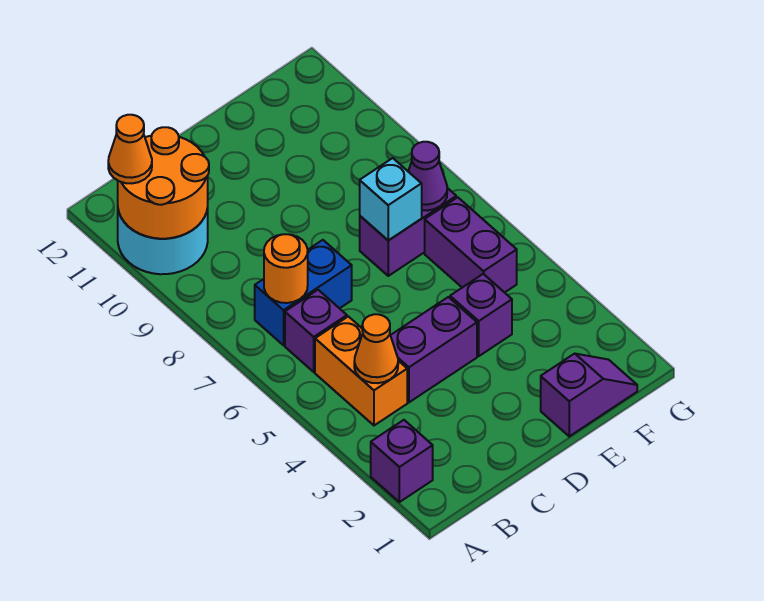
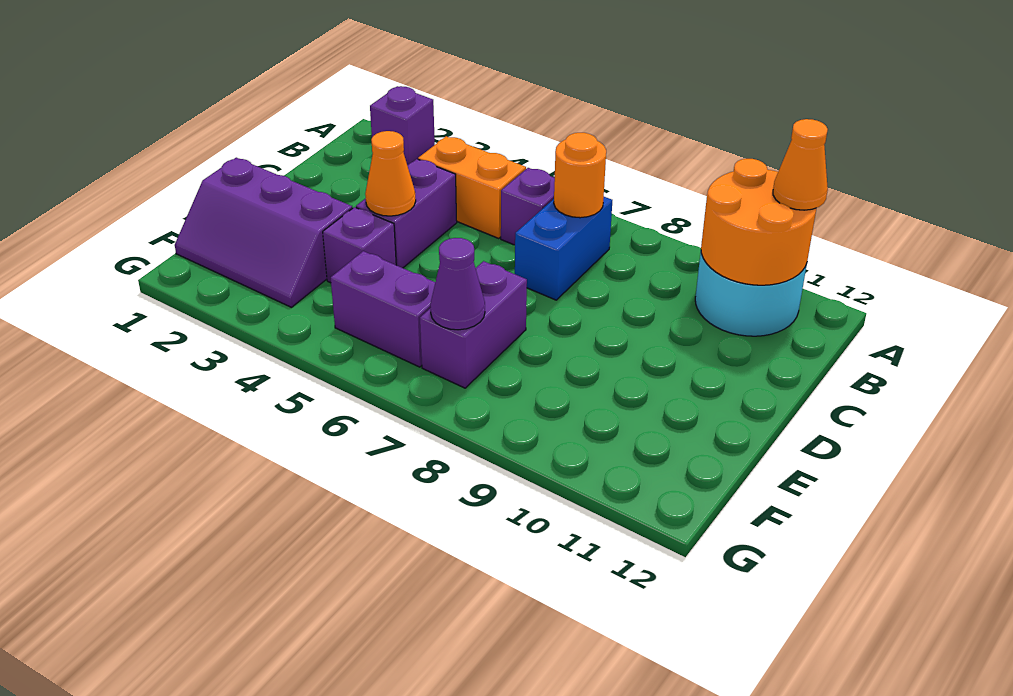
orange cone B4 level 2 -> orange cone D4 level 2
purple slope E1:F1 level 1 top E -> purple slope E1:F3 level 1 top E
cyan brick E7 level 2 -> none

